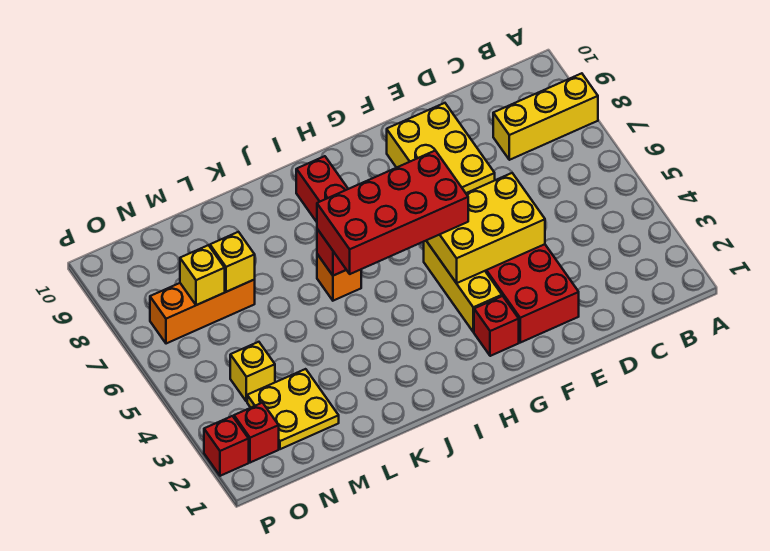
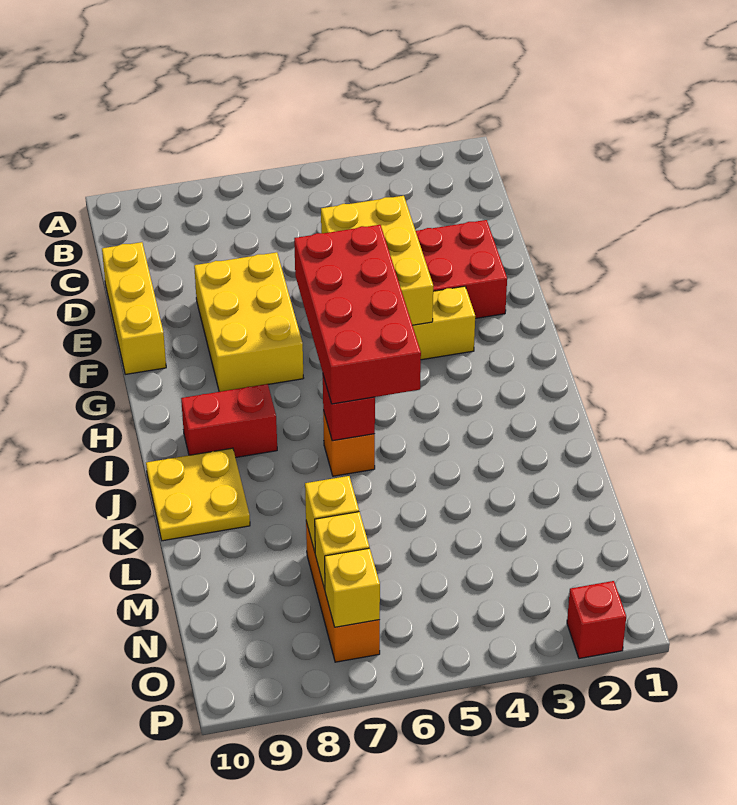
yellow brick A8:C8 level 1 -> yellow brick D10:F10 level 1
yellow brick E7:F9 level 1 -> yellow brick E7:G8 level 1
red brick G2 level 1 -> none
yellow plate M2:N3 level 1 -> yellow plate J9:K10 level 1
yellow brick N4 level 1 -> yellow brick O7 level 2
red brick O2 level 1 -> none

